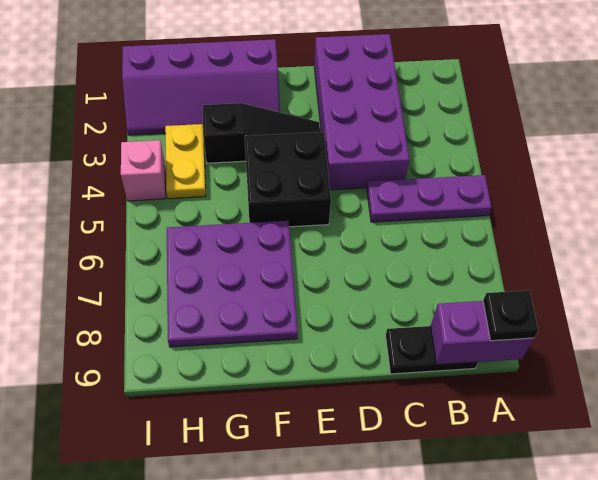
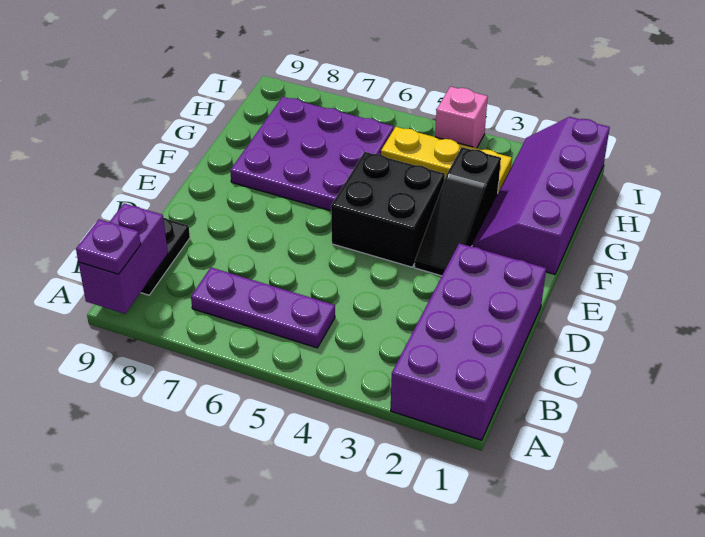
purple plate A5:C5 level 1 -> purple plate B5:B7 level 1
black plate A9 level 3 -> purple plate A9 level 3
purple brick C1:D4 level 1 -> purple brick A1:D2 level 1
yellow plate H3:H4 level 1 -> yellow plate H3:H5 level 1

